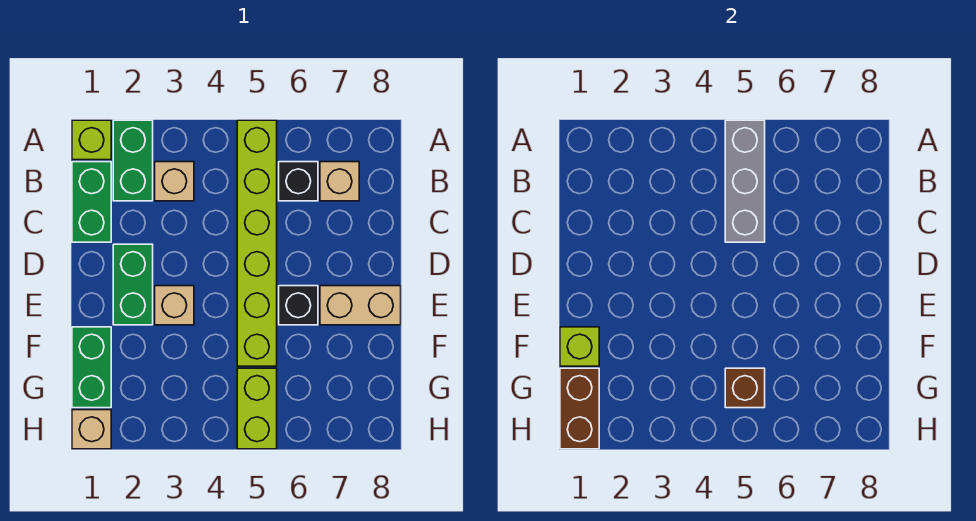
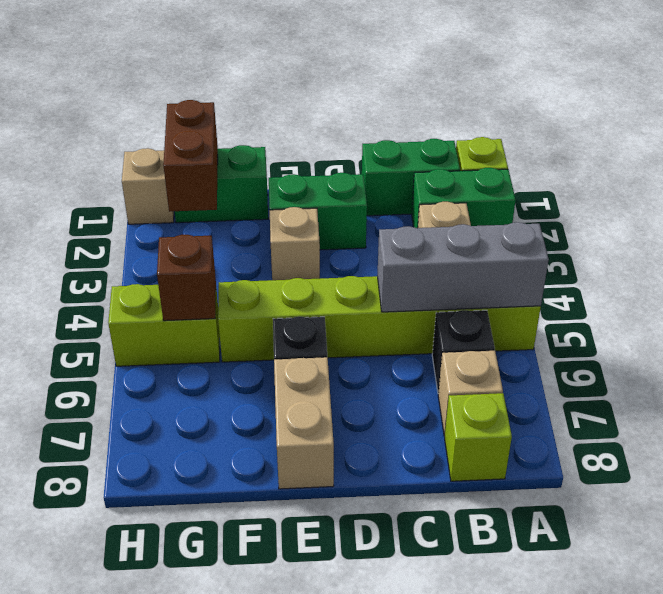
lime brick F1 level 2 -> lime brick B8 level 1
brown brick G1:H1 level 2 -> brown brick G1:G2 level 2

